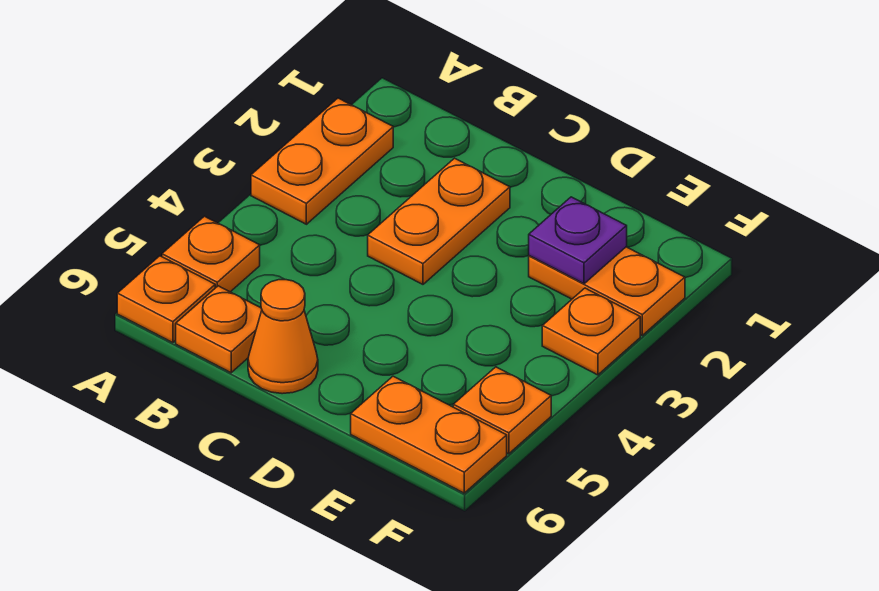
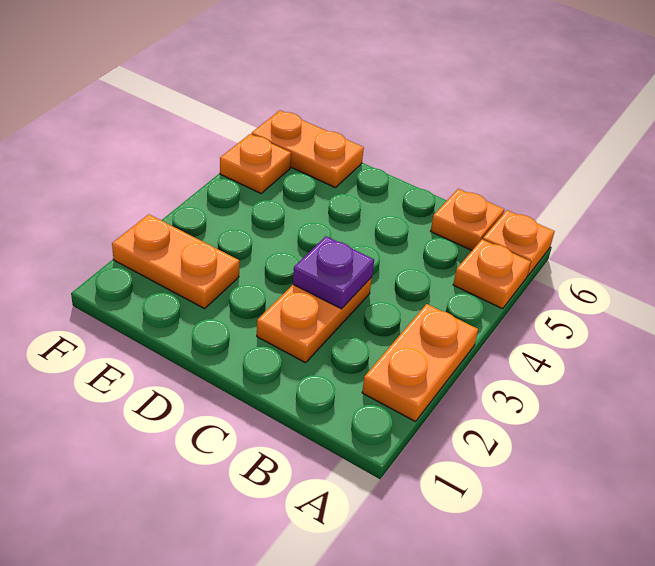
orange cone C6 level 1 -> none
purple plate E2 level 2 -> purple plate C3 level 2
orange plate F3 level 1 -> none

